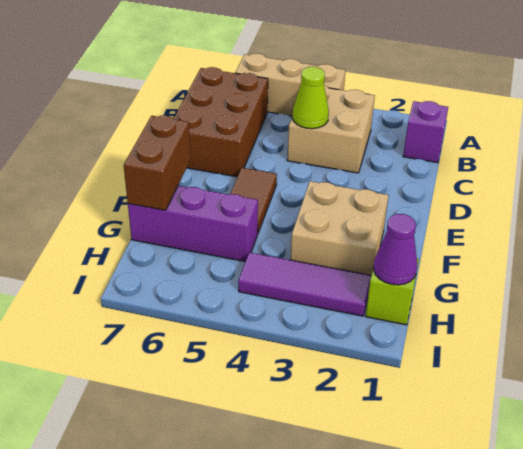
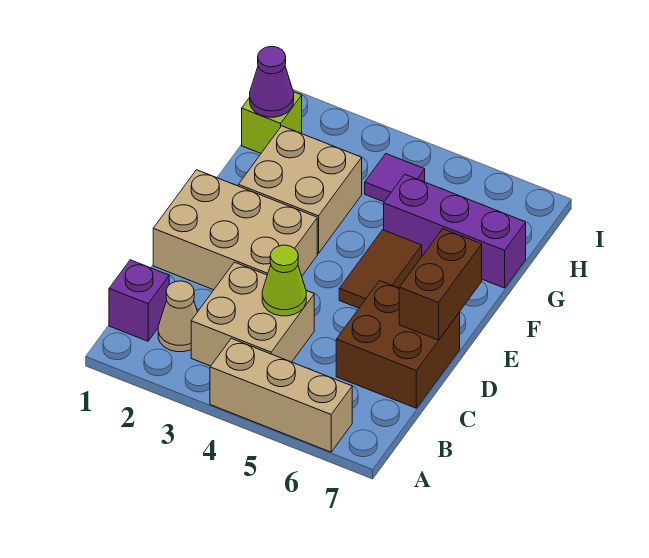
none -> tan cone B2 level 1
brown brick B6:D7 level 1 -> brown brick C6:D7 level 1
none -> tan brick D1:E3 level 1
brown brick F7:G7 level 2 -> brown brick D7:E7 level 2
purple tile H2:H4 level 1 -> purple tile H4 level 1

